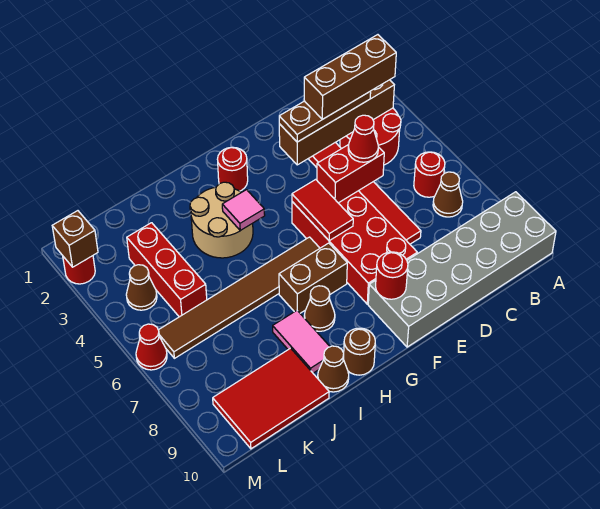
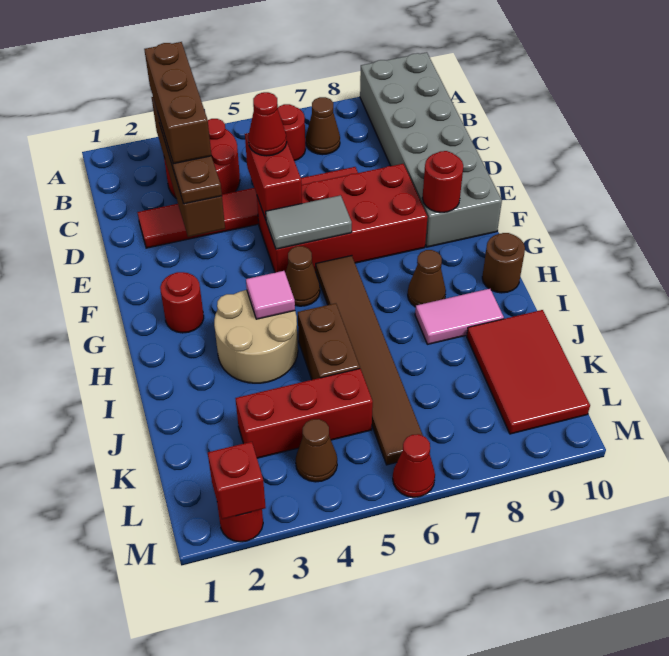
red tile F5:F6 level 2 -> grey tile F5:F6 level 2
brown brick G7:H7 level 1 -> brown brick I5:J5 level 1
brown cone I10 level 1 -> brown cone G5 level 1
brown brick M2 level 2 -> red brick M2 level 2

